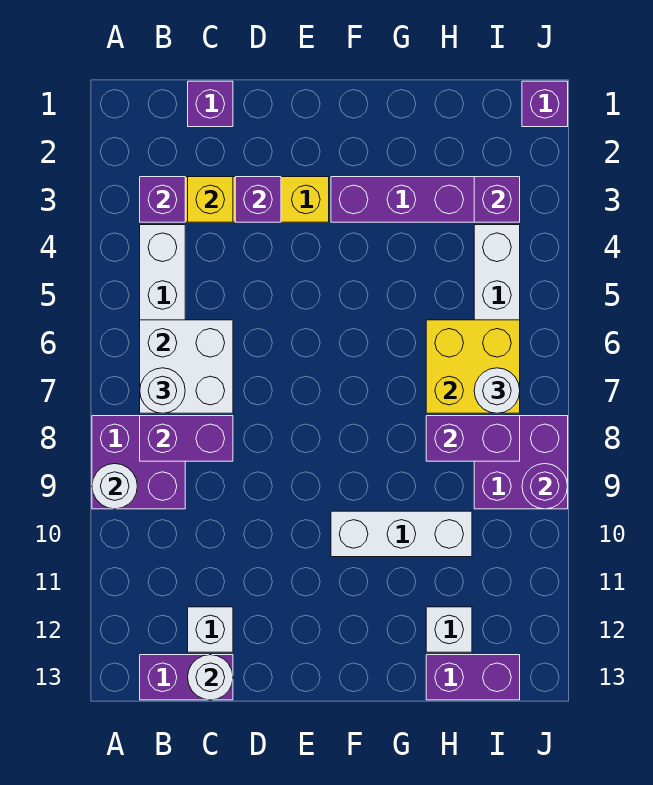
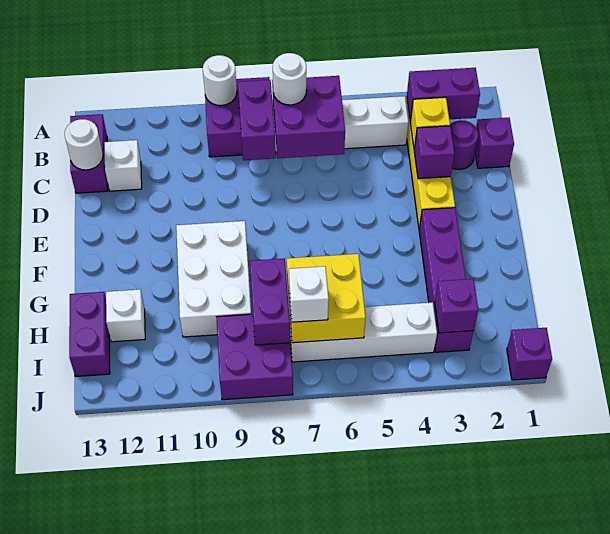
purple brick B3 level 2 -> purple brick B2:B3 level 2
white brick B6:C7 level 2 -> purple brick B6:C7 level 2
white brick F10:H10 level 1 -> white brick F9:H10 level 1
white round brick I7 level 3 -> white brick I7 level 3
purple round brick J9 level 2 -> purple round brick C2 level 1

